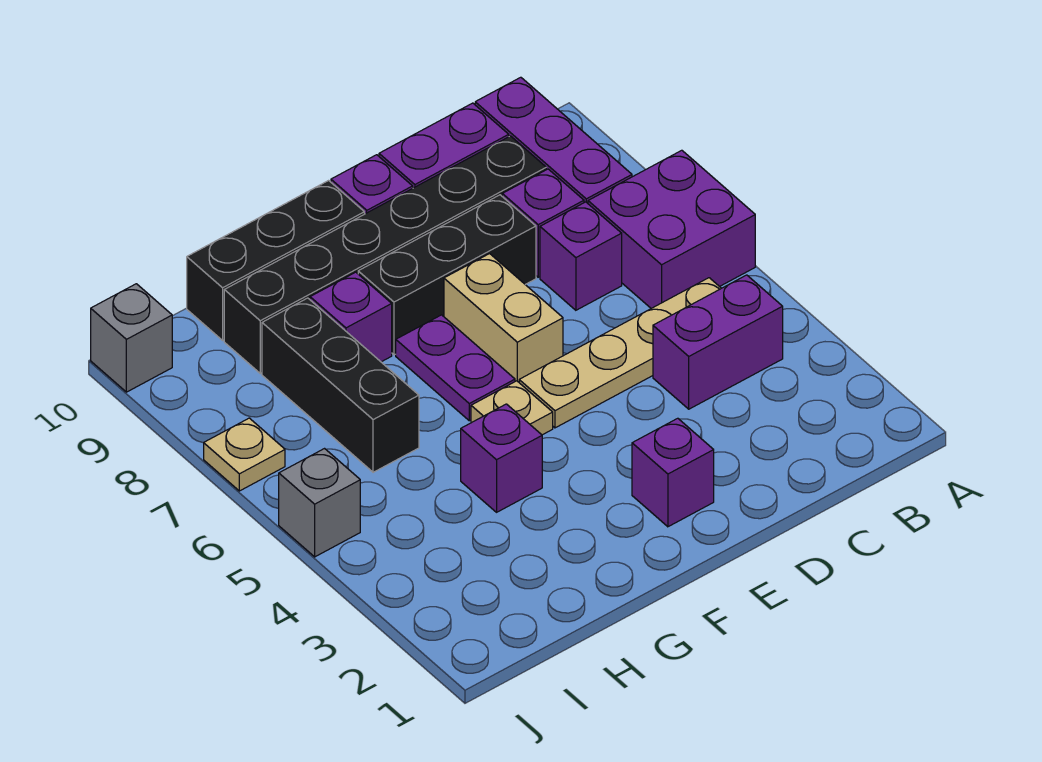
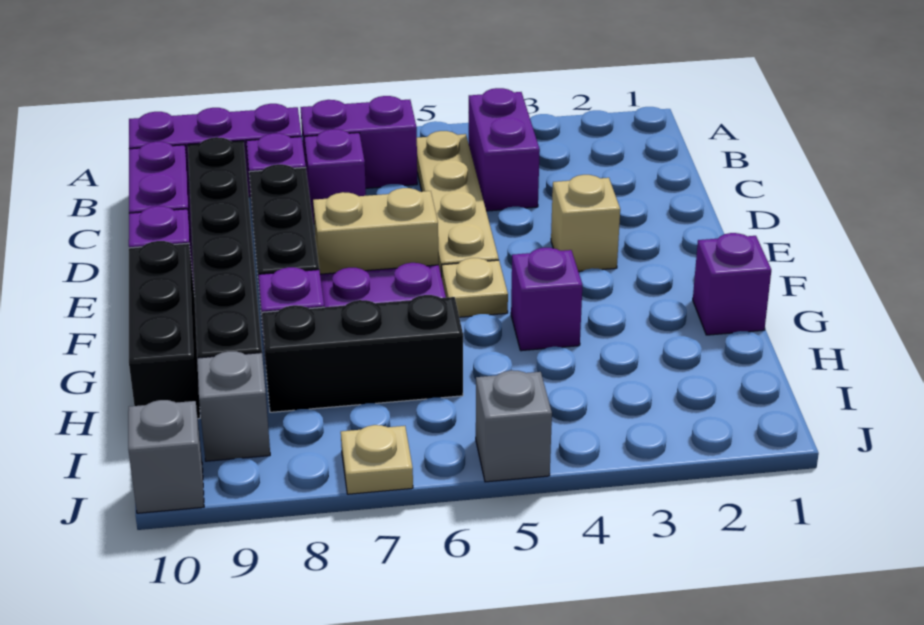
purple brick A6:B7 level 1 -> purple brick B6:B7 level 1
purple brick E2 level 1 -> purple brick G1 level 1
none -> tan brick E3 level 1
none -> grey brick I9 level 1

